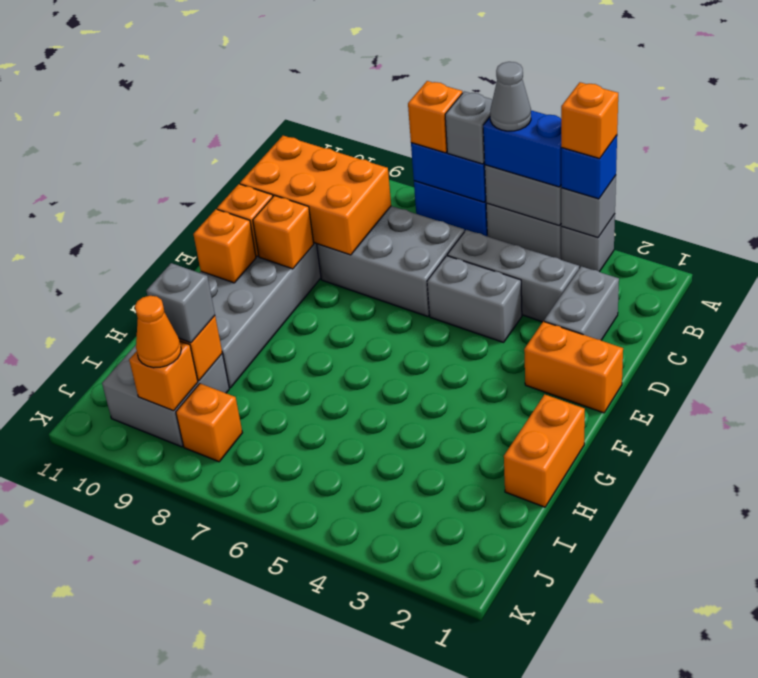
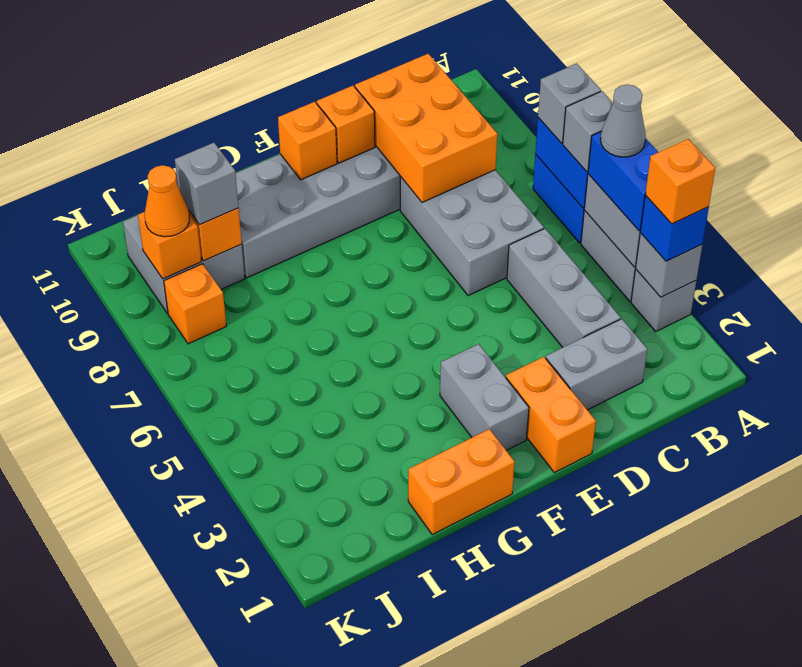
orange brick A7 level 3 -> grey brick A7 level 3
grey brick D4:D5 level 1 -> grey brick F2:F3 level 1
orange brick E9 level 2 -> none

